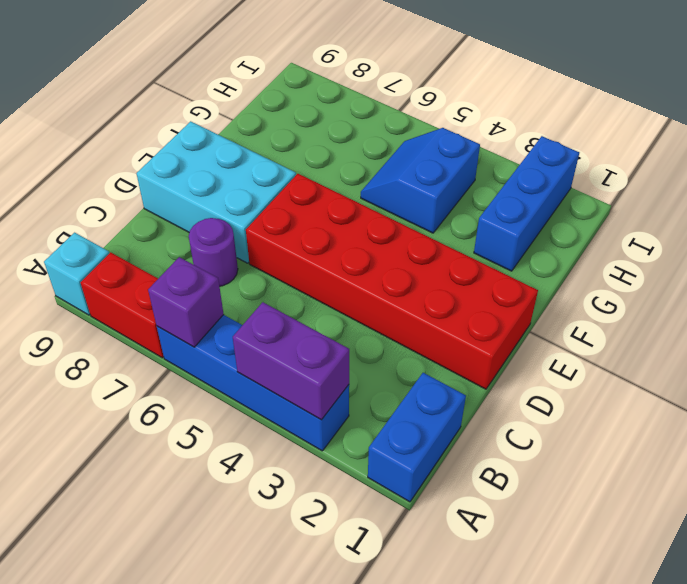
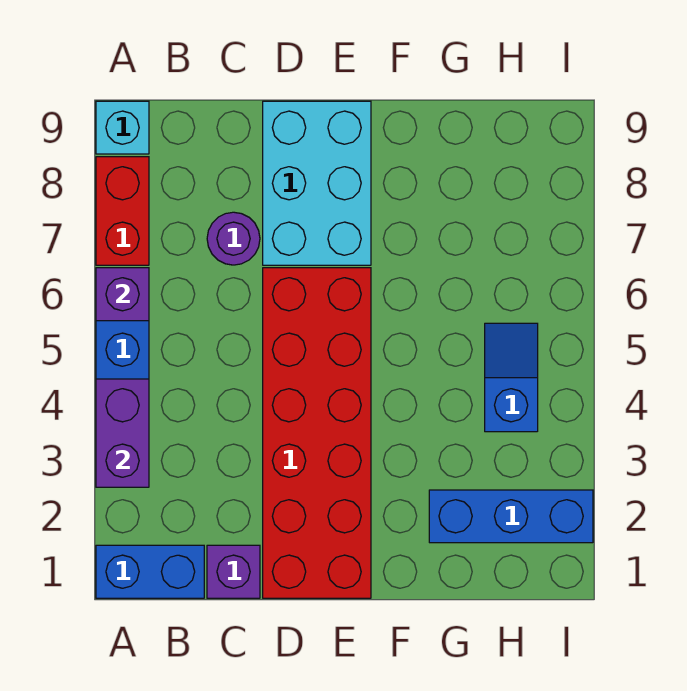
none -> purple brick C1 level 1
blue slope G4:H5 level 1 top 4 -> blue slope H4:H5 level 1 top 4

